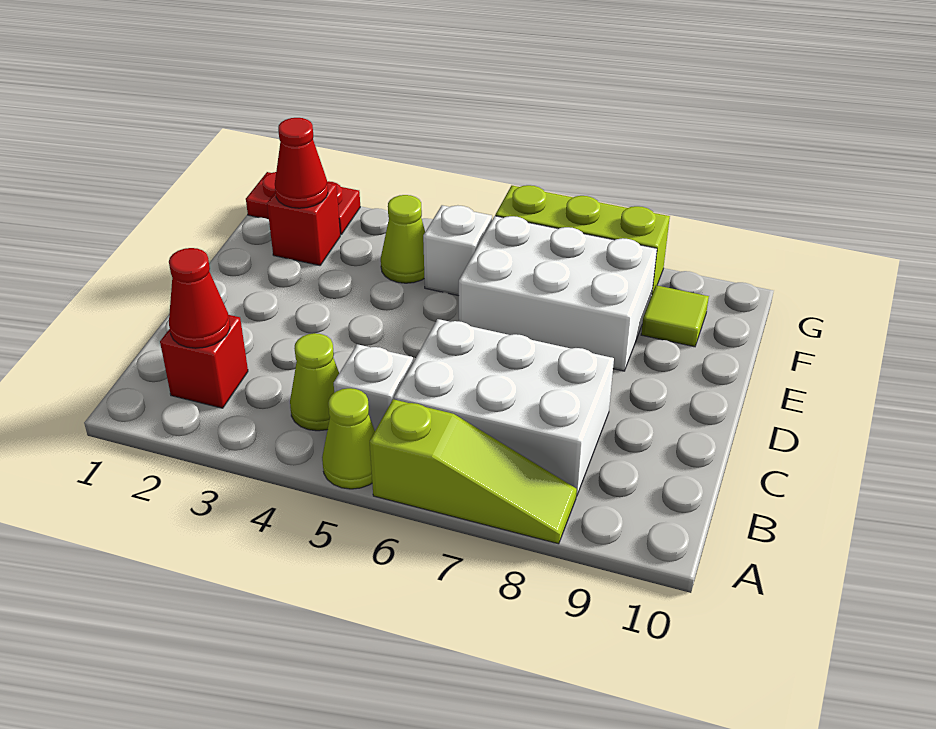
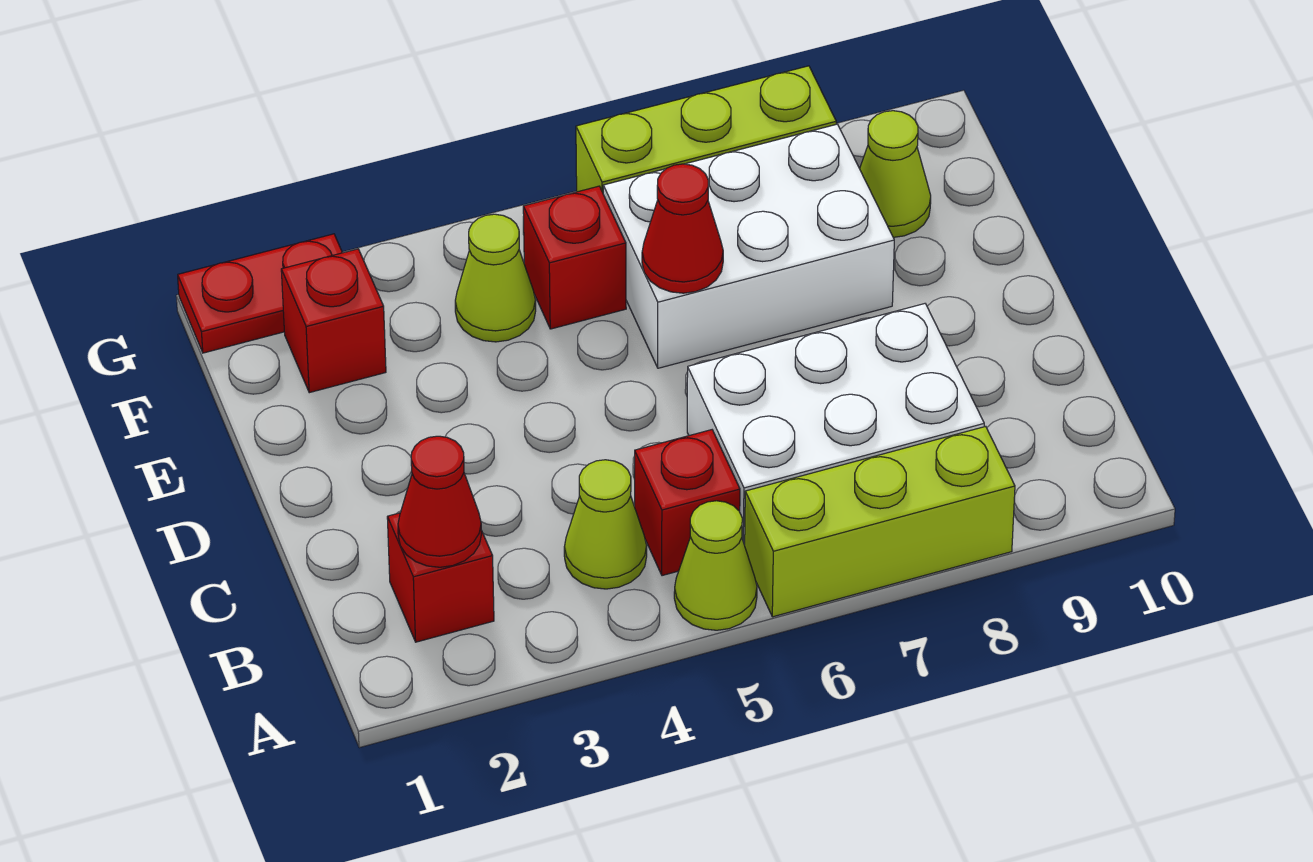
lime slope A6:A8 level 1 top 6 -> lime brick A6:A8 level 1
white brick B5 level 1 -> red brick B5 level 1
red cone F2 level 2 -> red cone E6 level 2
white brick F5 level 1 -> red brick F5 level 1
lime tile F9 level 1 -> lime cone F9 level 1

